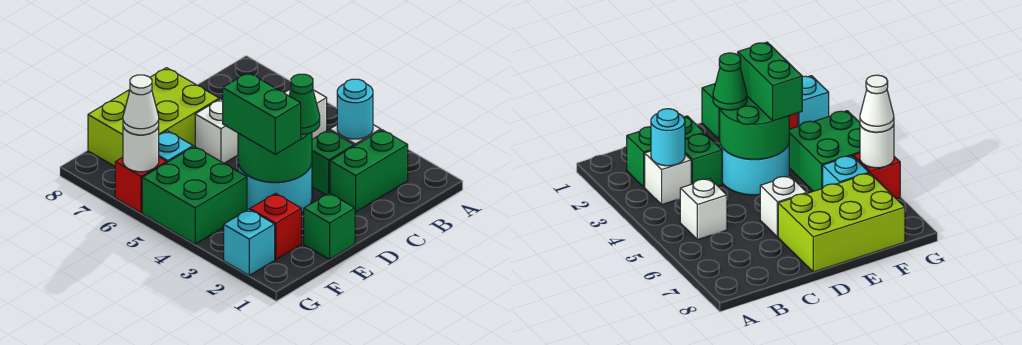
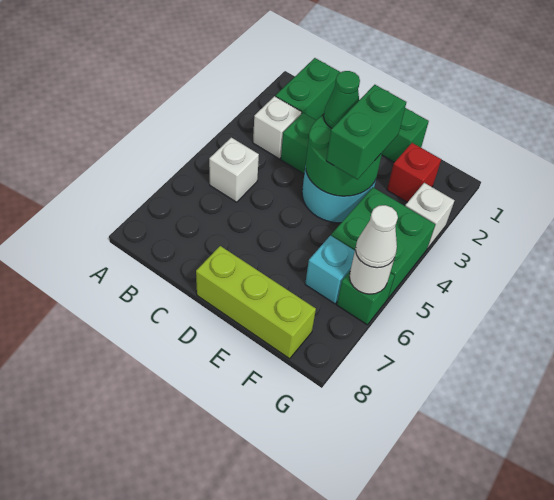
green brick B2:C2 level 1 -> green brick B1:B2 level 1
cyan round brick B3 level 2 -> none
white brick D6 level 1 -> white brick G3 level 1
lime brick D7:F8 level 1 -> lime brick D8:F8 level 1
cyan brick G2 level 1 -> none
red brick G6 level 1 -> green brick G6 level 1

